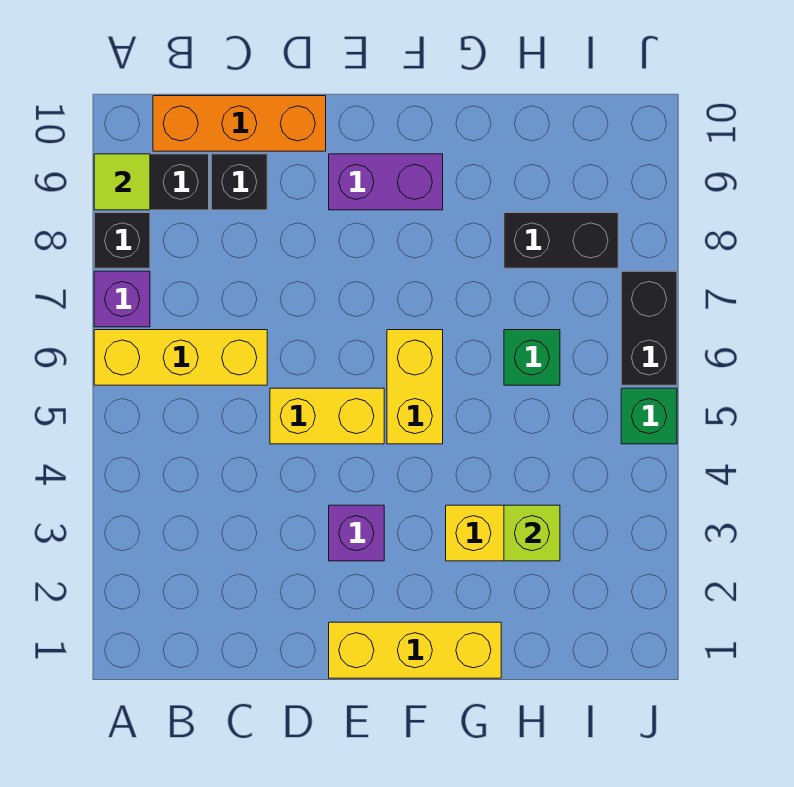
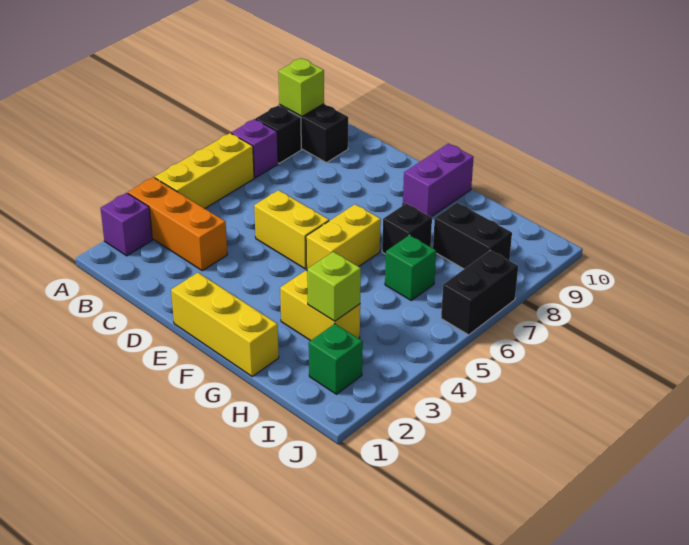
yellow brick A6:C6 level 1 -> yellow brick A4:A6 level 1
lime tile A9 level 2 -> lime brick A9 level 2
orange brick B10:D10 level 1 -> orange brick A3:C3 level 1
black brick C9 level 1 -> black brick G7 level 1
purple brick E3 level 1 -> purple brick A2 level 1
purple brick E9:F9 level 1 -> purple brick F9:F10 level 1
green brick J5 level 1 -> green brick I2 level 1

